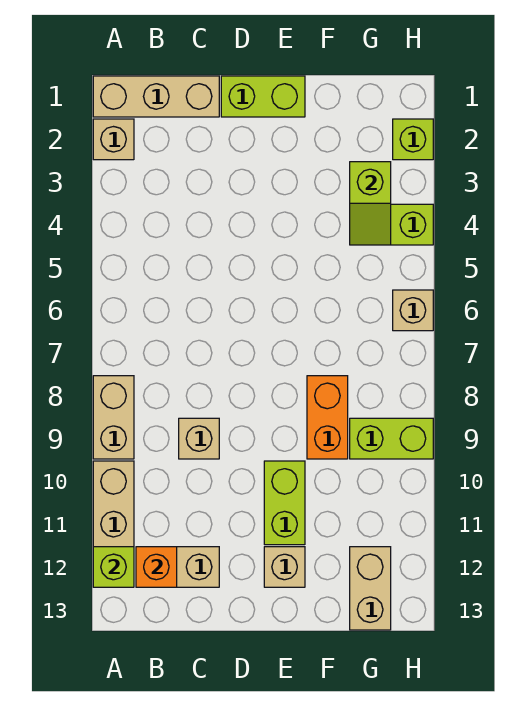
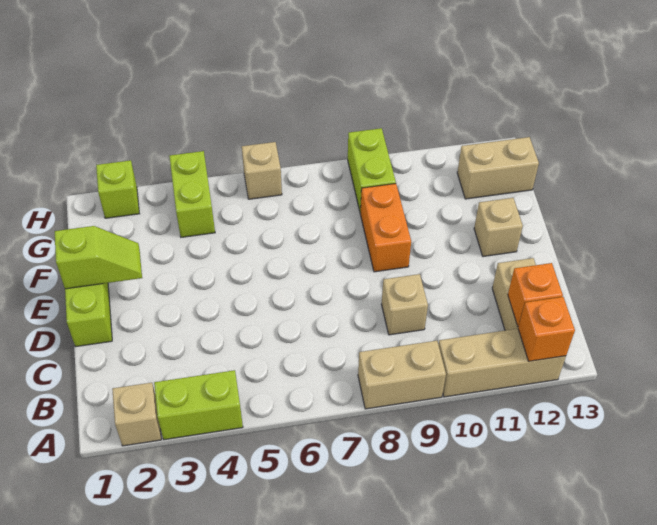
tan brick A1:C1 level 1 -> none
lime brick A12 level 2 -> orange brick A12 level 2
lime brick E10:E11 level 1 -> lime brick A3:A4 level 1
orange brick F8:F9 level 1 -> orange brick E9:F9 level 1
lime slope G3:G4 level 2 top 3 -> lime slope E1:E2 level 2 top 1

